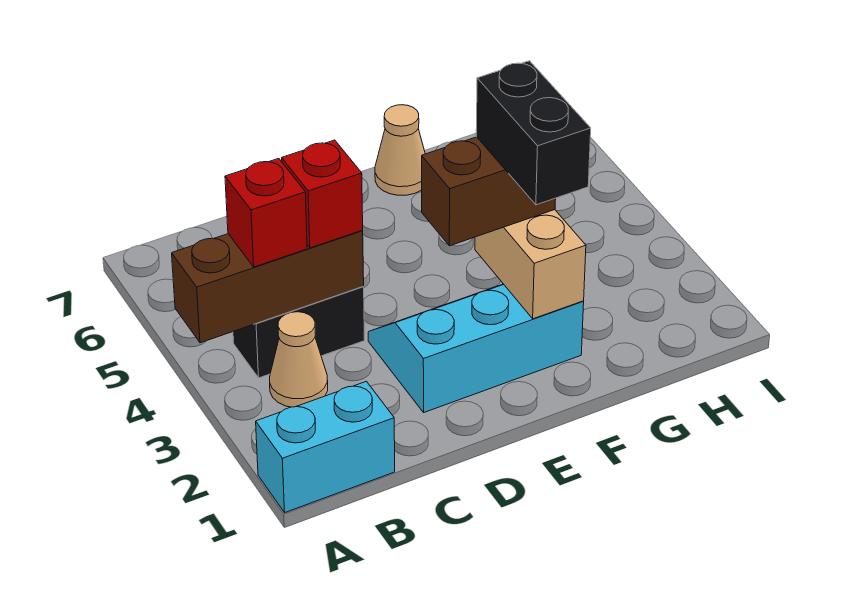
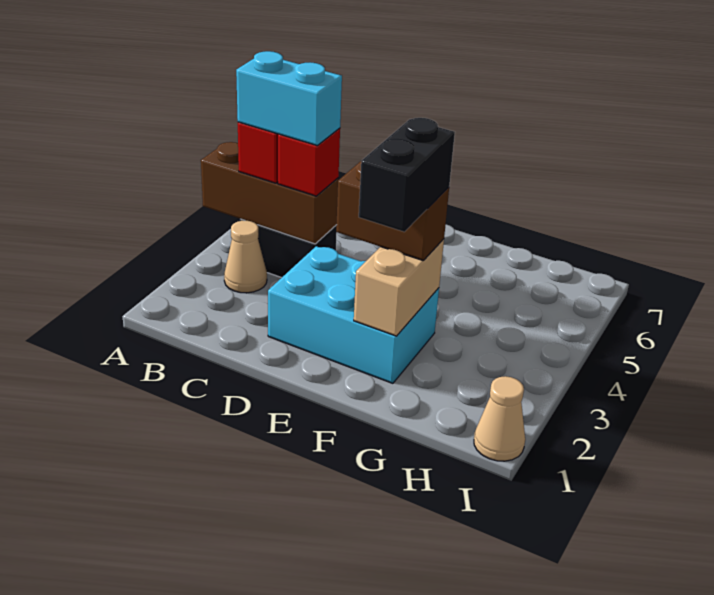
cyan brick A1:B1 level 1 -> cyan brick B4:C4 level 4
cyan slope D2:F3 level 1 top 2 -> cyan brick D2:F3 level 1
tan cone F7 level 1 -> tan cone I1 level 1

